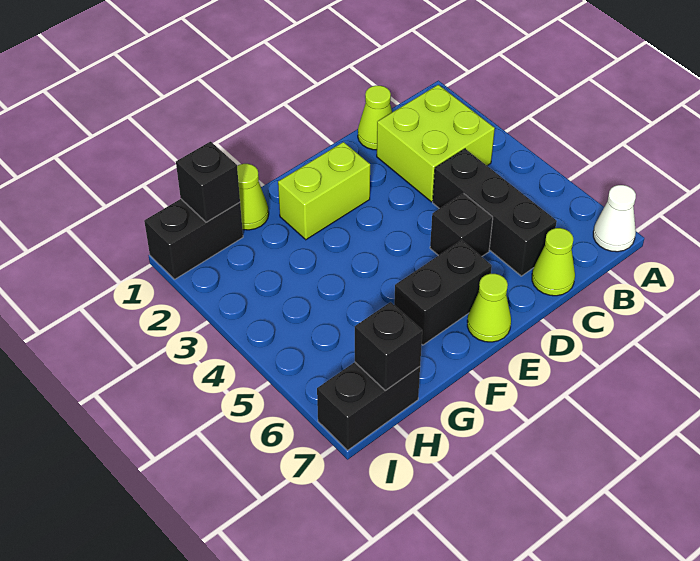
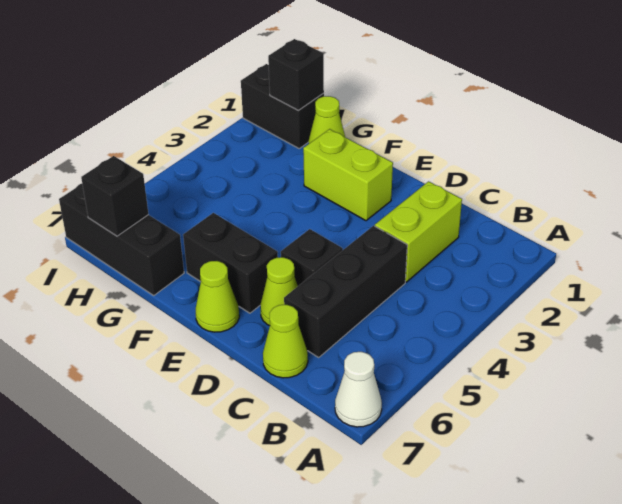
lime brick B2:C3 level 1 -> lime brick C2:C3 level 1
lime cone C1 level 1 -> lime cone D6 level 1
black brick H7:I7 level 1 -> black brick G7:I7 level 1

